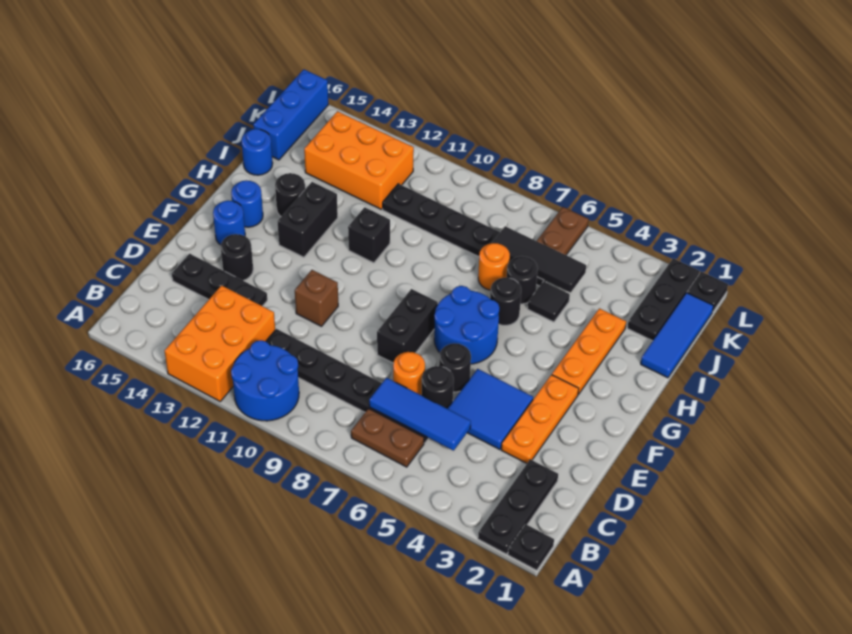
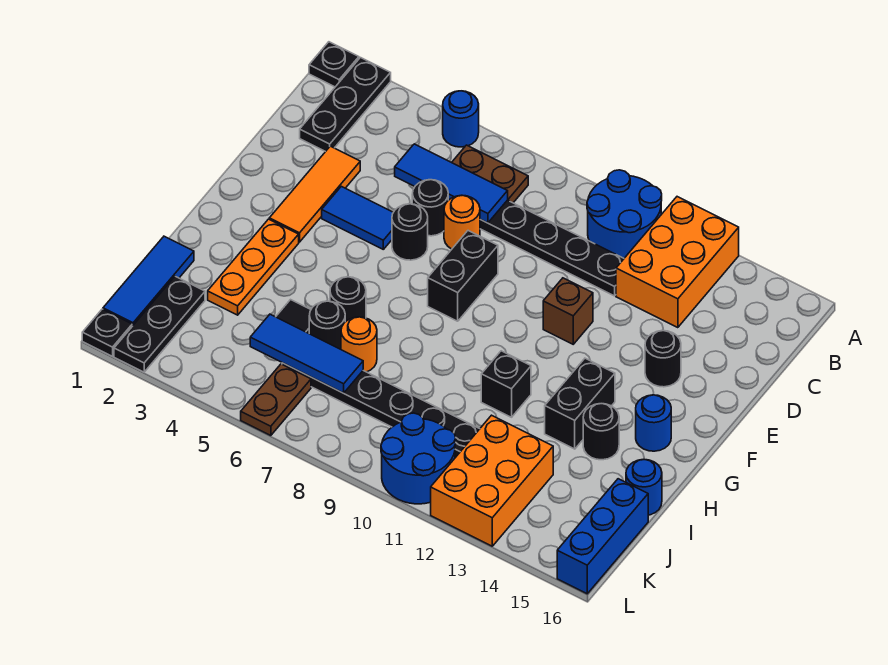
orange plate D3:F3 level 1 -> orange tile D3:F3 level 1
blue tile D4:E5 level 1 -> blue tile E4:E5 level 1
black plate D13:D15 level 1 -> none
blue round brick F6:G7 level 1 -> blue round brick K10:L11 level 1
blue round brick F15 level 1 -> blue round brick A5 level 1
black tile J5:J7 level 2 -> blue tile J5:J7 level 2
orange brick J12:K14 level 1 -> orange brick J12:L13 level 1

